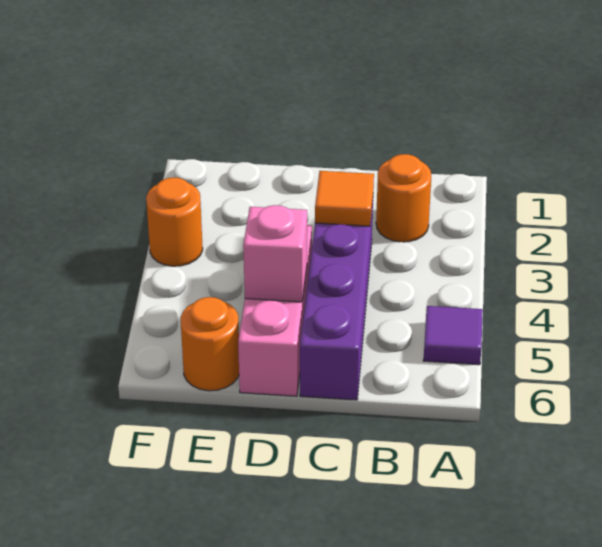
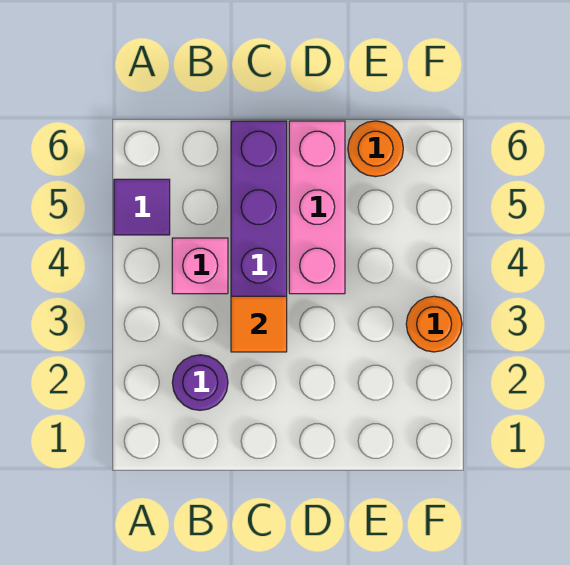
orange round brick B2 level 1 -> purple round brick B2 level 1
pink brick D5 level 2 -> pink brick B4 level 1

